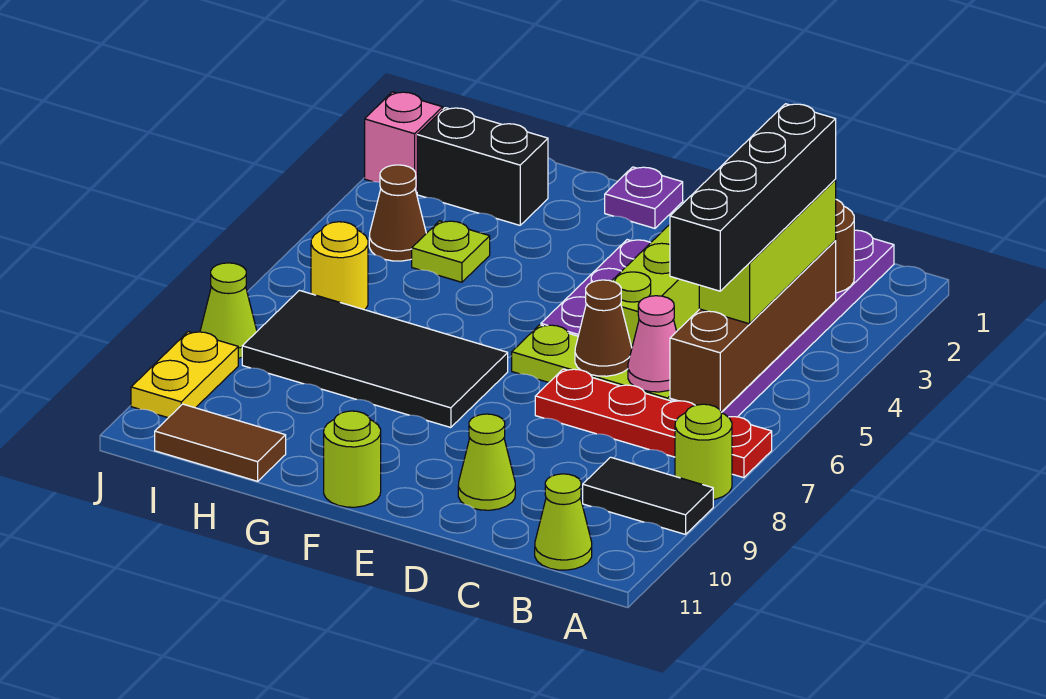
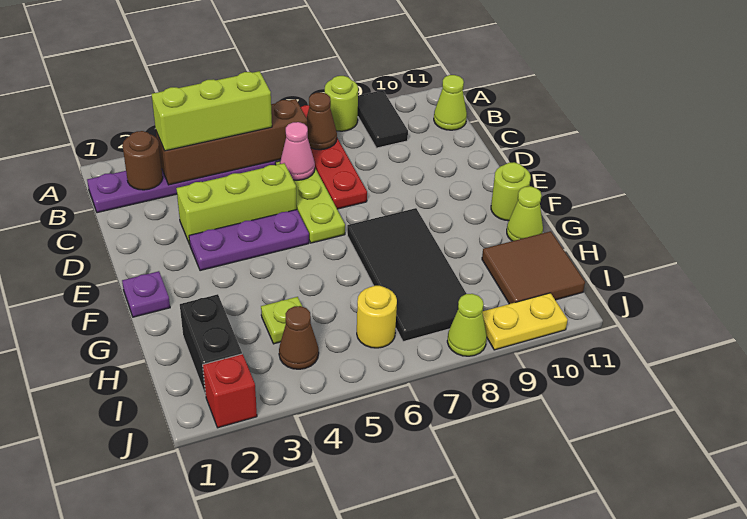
black brick B3:B6 level 4 -> none
brown cone D6 level 2 -> brown cone B7 level 2
lime cone D10 level 1 -> lime cone G11 level 1
brown tile H11:I11 level 1 -> brown tile H10:I11 level 1
pink brick J2 level 1 -> red brick J2 level 1

